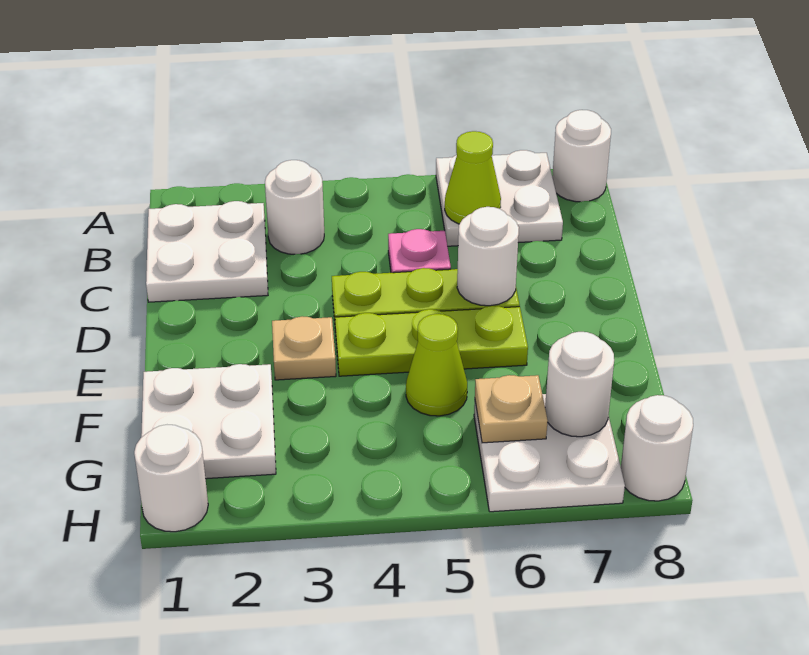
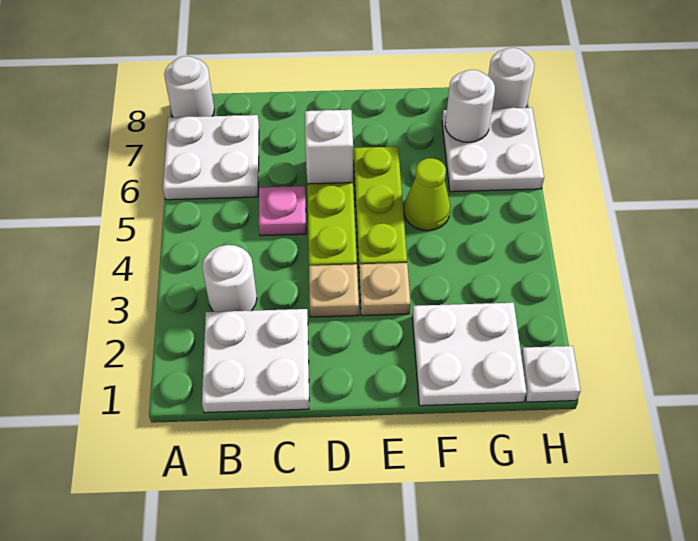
lime cone B6 level 2 -> none
white round brick D6 level 2 -> white brick D6 level 2
tan plate G6 level 2 -> tan plate D3 level 1
white round brick H1 level 1 -> white plate H1 level 1

